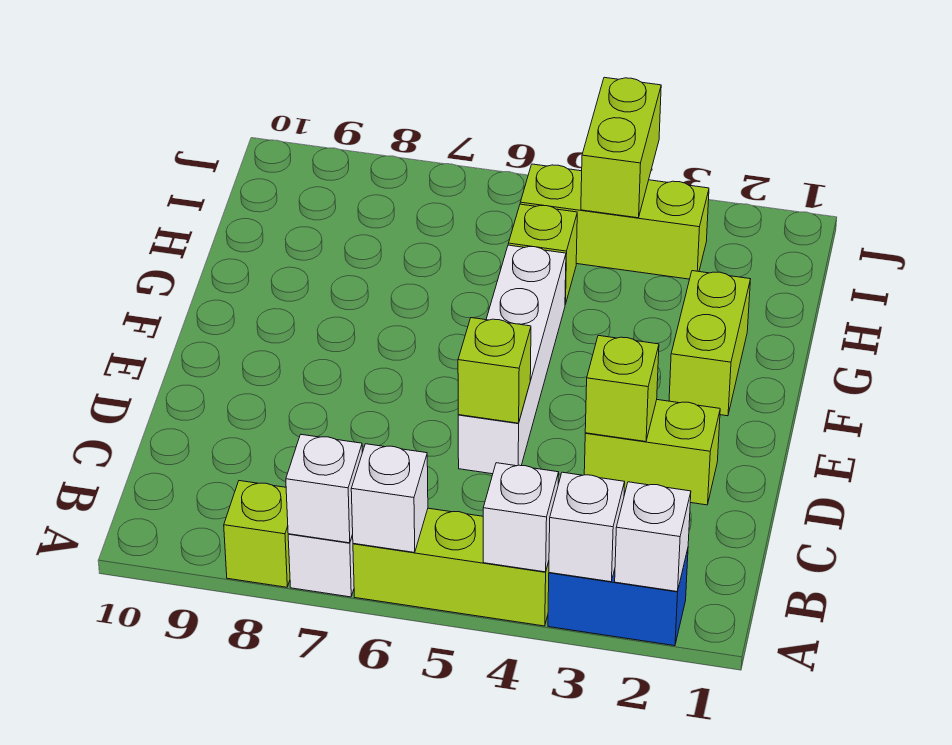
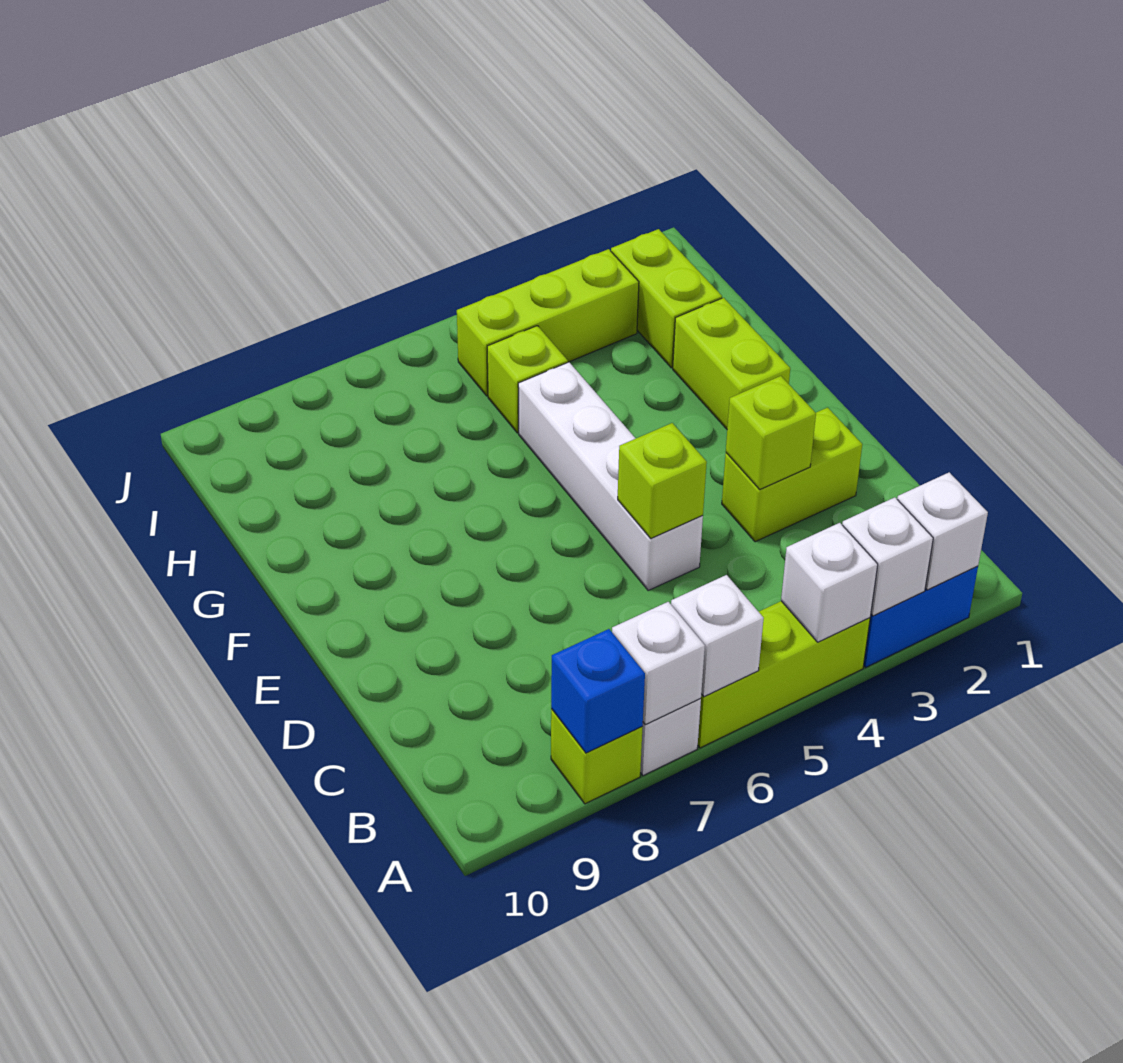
none -> blue brick A8 level 2
lime brick I4:J4 level 2 -> lime brick H2:I2 level 1

